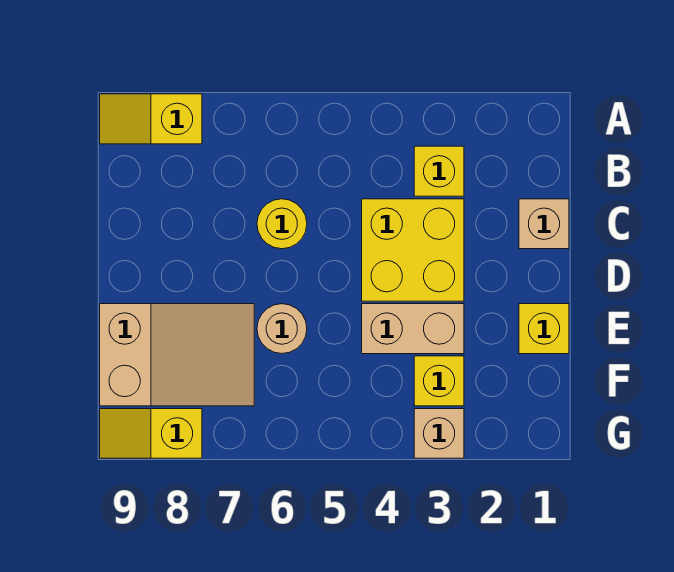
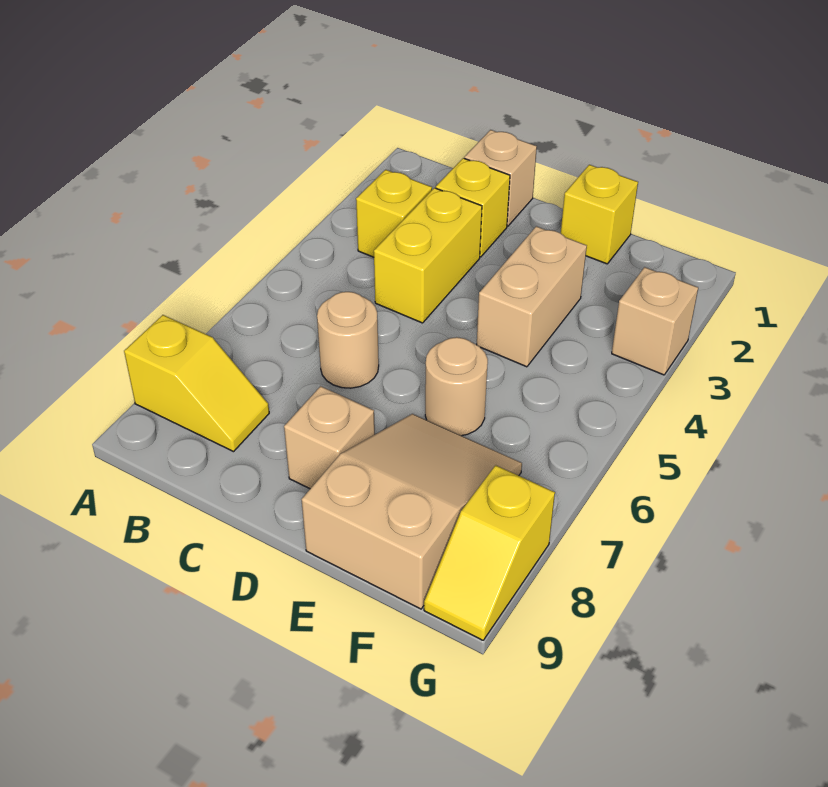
yellow slope A8:A9 level 1 top 8 -> yellow slope A8:B8 level 1 top A
yellow brick C3:D4 level 1 -> yellow brick C3:C4 level 1
yellow round brick C6 level 1 -> tan round brick C6 level 1
none -> tan brick D8 level 1
yellow brick F3 level 1 -> yellow brick C2 level 1

